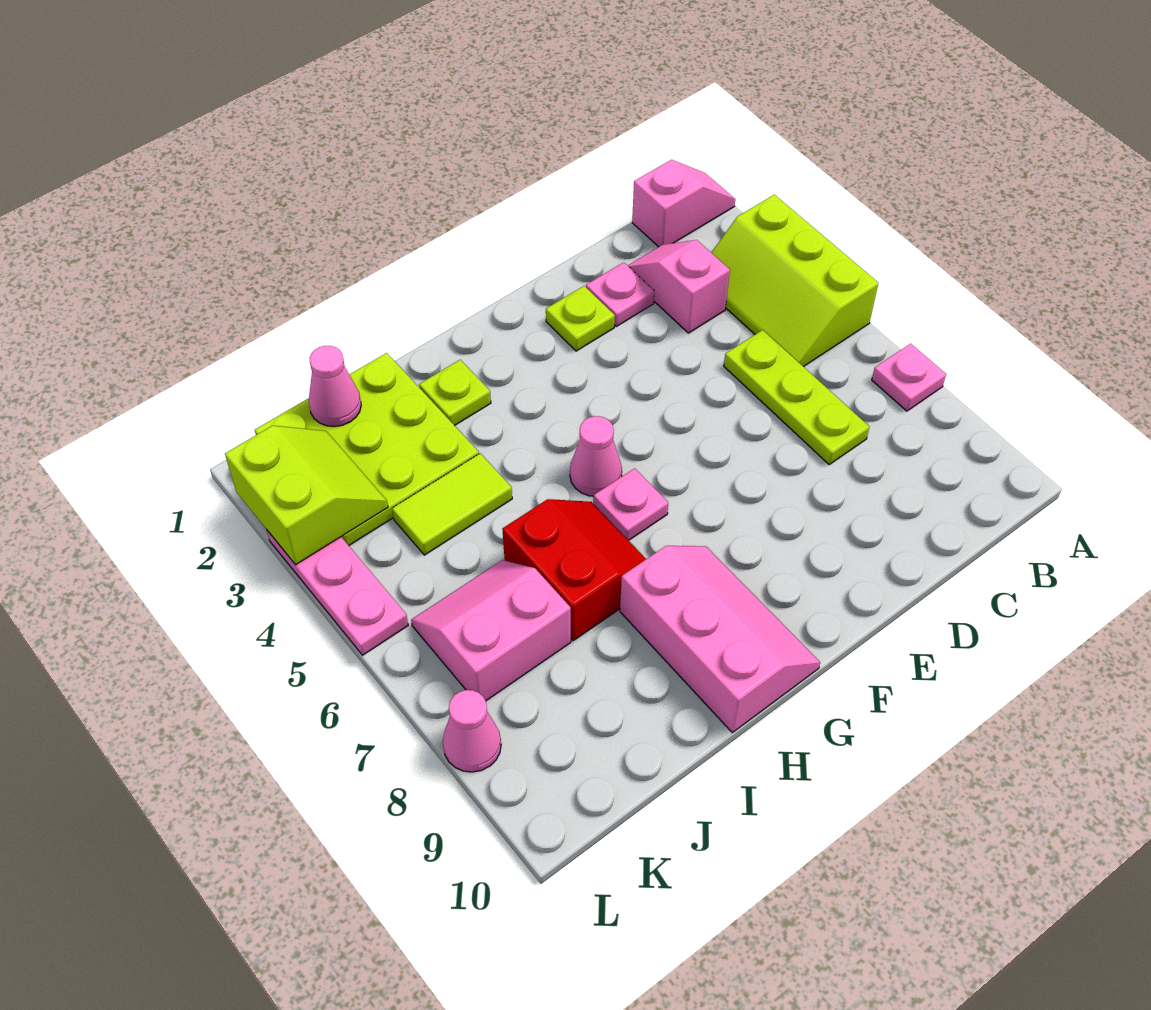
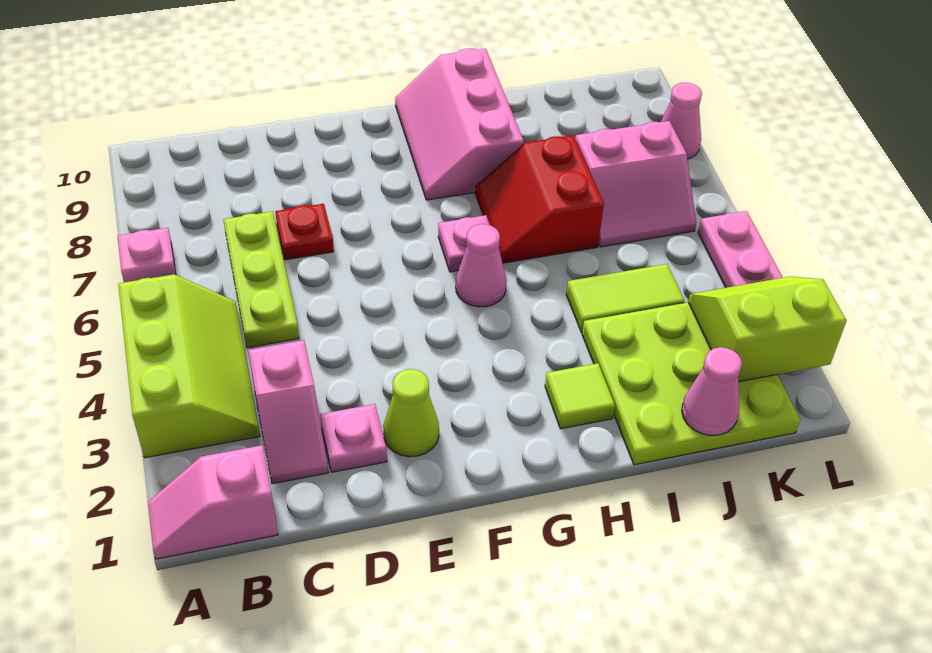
none -> red plate D7 level 1
lime plate E2 level 1 -> lime cone E2 level 1
lime plate H2 level 1 -> lime tile H2 level 1
lime slope K2:L3 level 2 top L -> lime slope K2:L3 level 2 top 2

